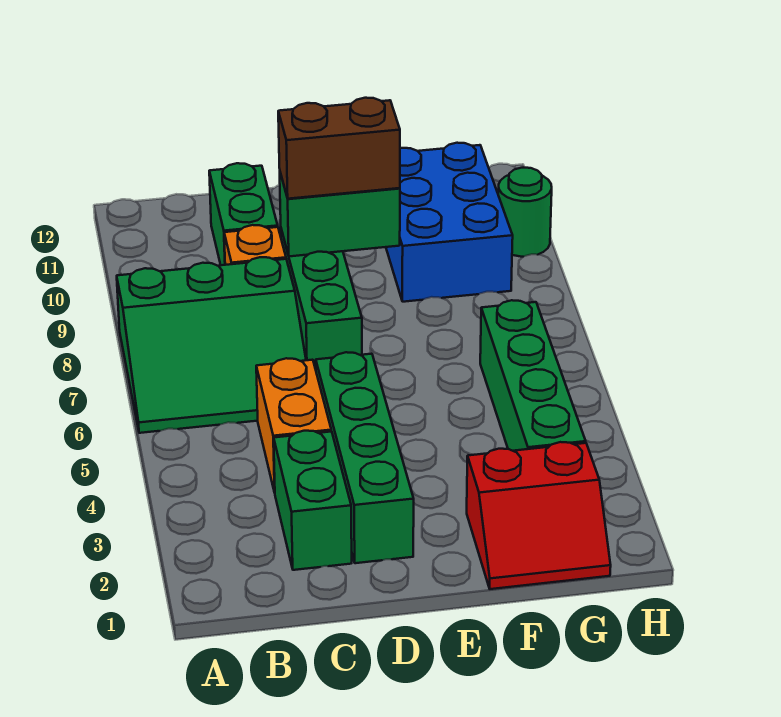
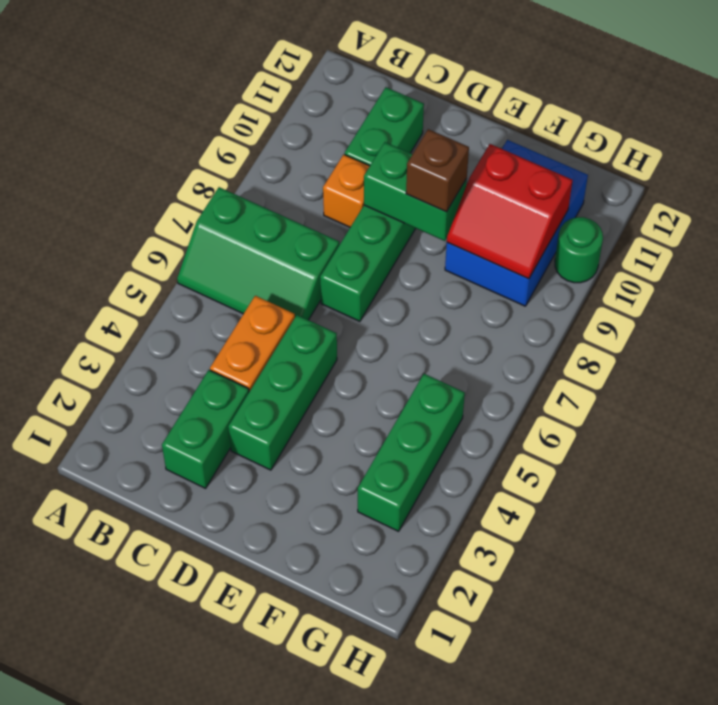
green slope A6:C8 level 1 top 8 -> green slope A6:C7 level 1 top 7
green brick D2:D5 level 1 -> green brick D3:D5 level 1
brown brick D9:E9 level 3 -> brown brick E9 level 3
red slope F1:G2 level 1 top 2 -> red slope F9:G10 level 2 top 10
green brick G3:G6 level 1 -> green brick G3:G5 level 1

